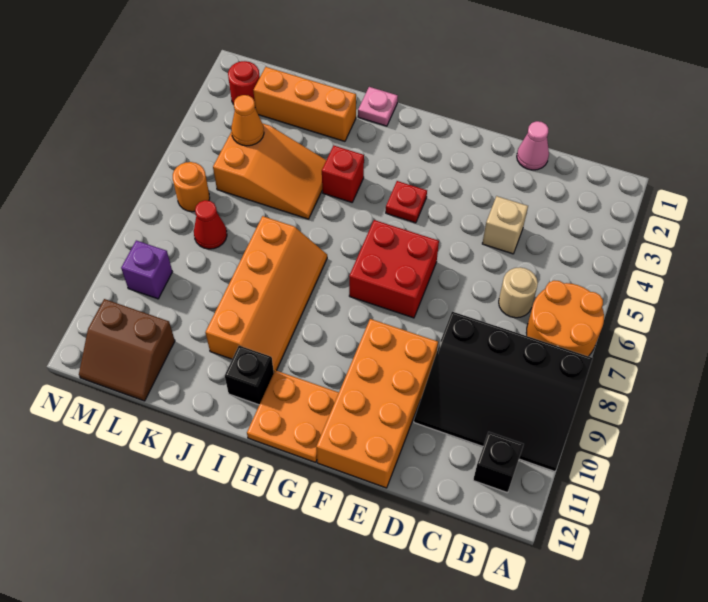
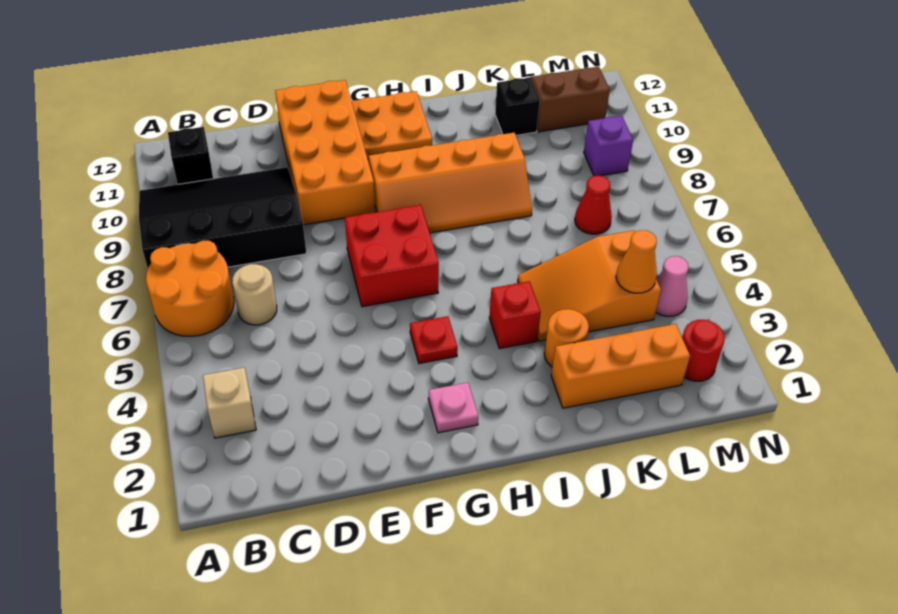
pink cone D1 level 1 -> pink cone M4 level 1
tan brick D4 level 1 -> tan brick B3 level 1
pink plate I1 level 1 -> pink plate G2 level 1
orange slope I7:J10 level 1 top J -> orange slope G8:J9 level 1 top 9
black brick I11 level 1 -> black brick K11 level 1
orange round brick M6 level 1 -> orange round brick J3 level 1

